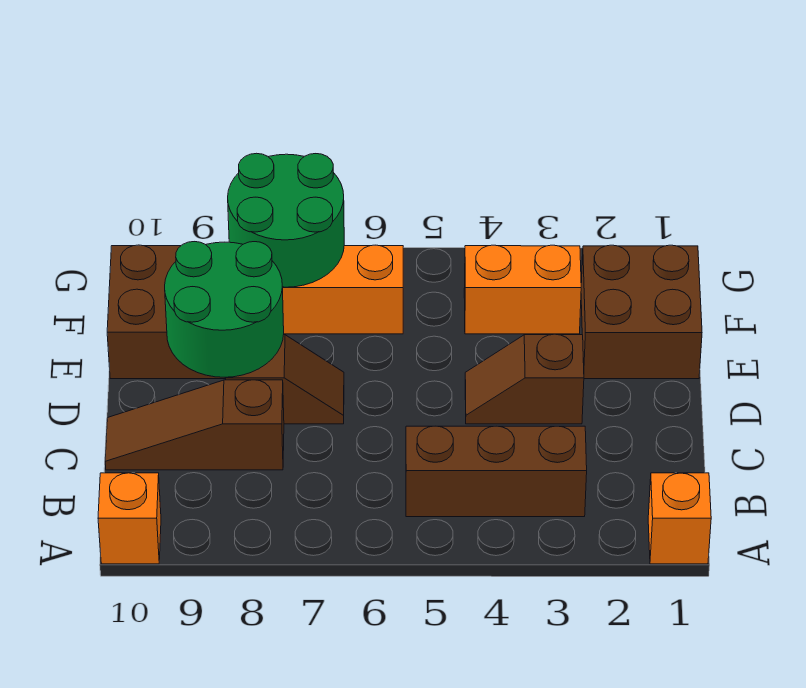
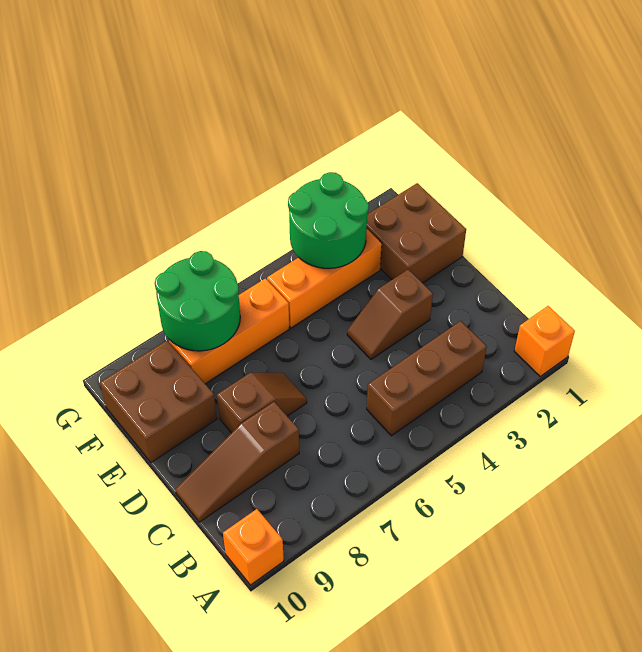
green round brick D8:E9 level 2 -> green round brick F3:G4 level 2
orange brick F3:F4 level 1 -> orange brick F3:F5 level 1

